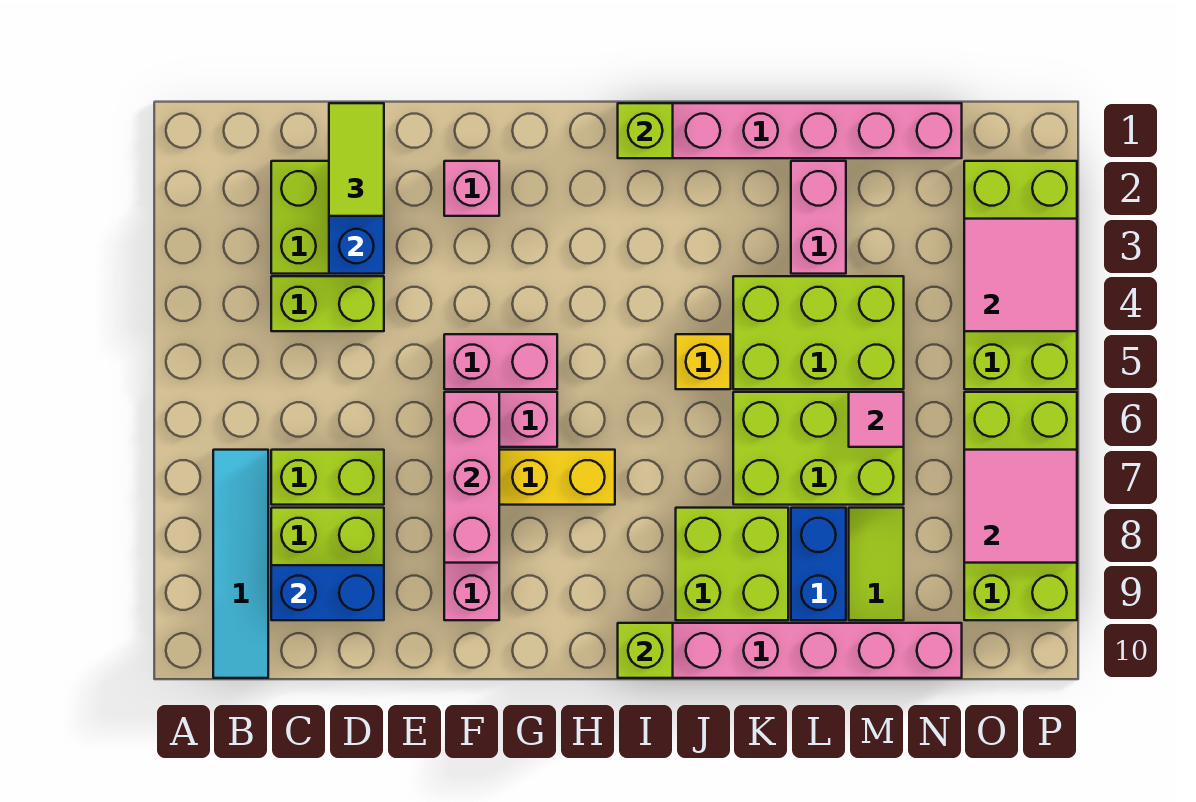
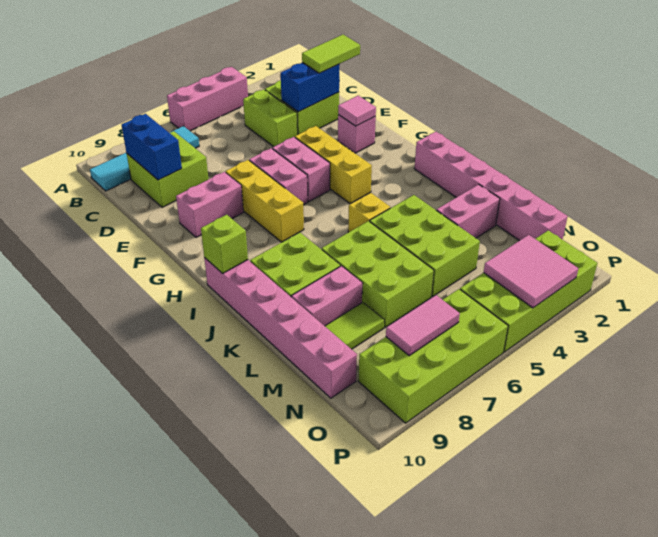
lime brick C7:D7 level 1 -> none
none -> yellow brick F4:H4 level 1
pink brick F6:F8 level 2 -> pink brick A4:A6 level 1
lime brick I1 level 2 -> none
blue brick L8:L9 level 1 -> pink brick L8:L9 level 1
pink tile M6 level 2 -> pink tile F2 level 2
pink tile O7:P8 level 2 -> pink tile O7:O8 level 2

